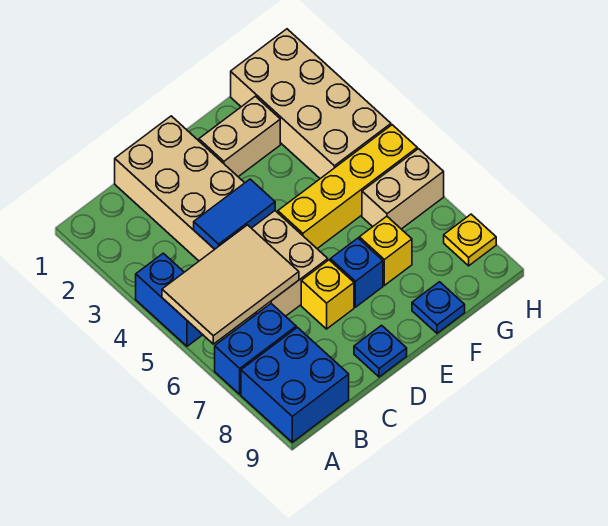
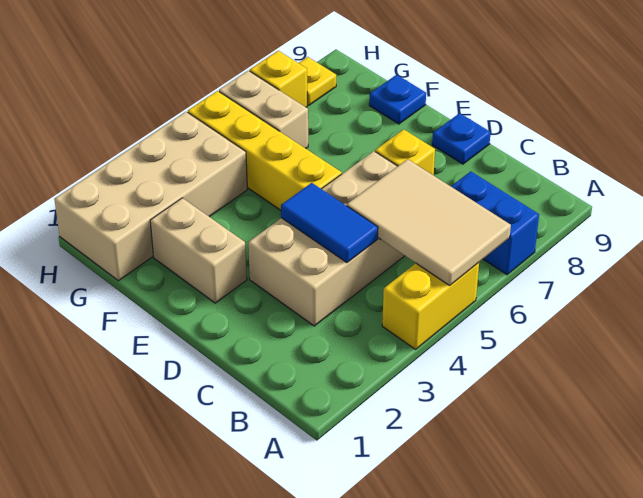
blue brick A4:A5 level 1 -> yellow brick A4:A5 level 1
blue brick A8:B9 level 1 -> none
tan brick C1:D6 level 1 -> tan brick C3:D6 level 1
blue brick E7 level 1 -> none
yellow brick F7 level 1 -> yellow brick H7 level 1

